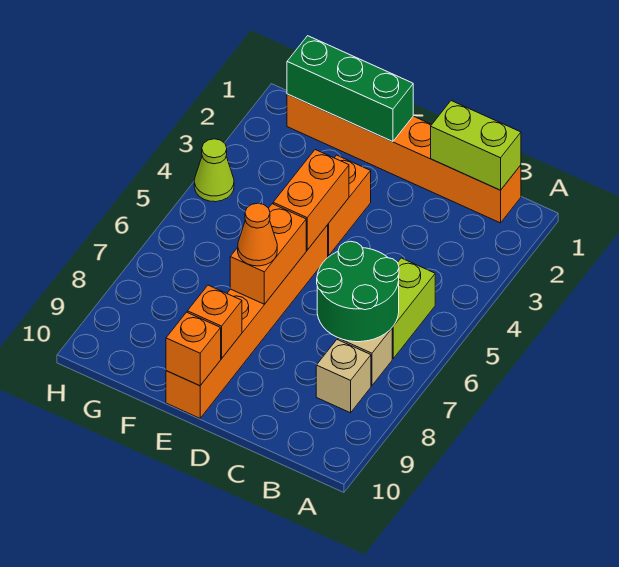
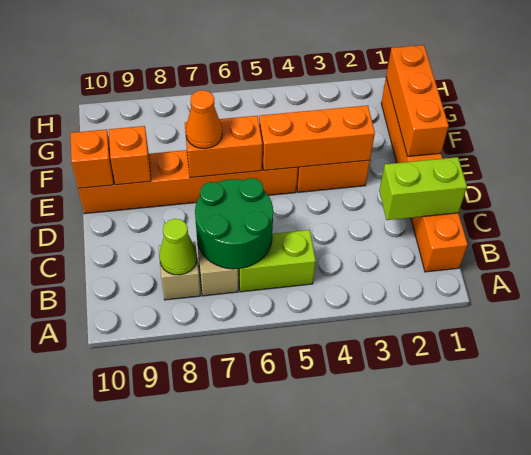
lime brick B1:C1 level 2 -> lime brick C1:C2 level 2
green brick E1:G1 level 2 -> orange brick E1:G1 level 2
orange brick E4:E5 level 2 -> orange brick E3:E5 level 2
lime cone H4 level 1 -> lime cone B8 level 2

